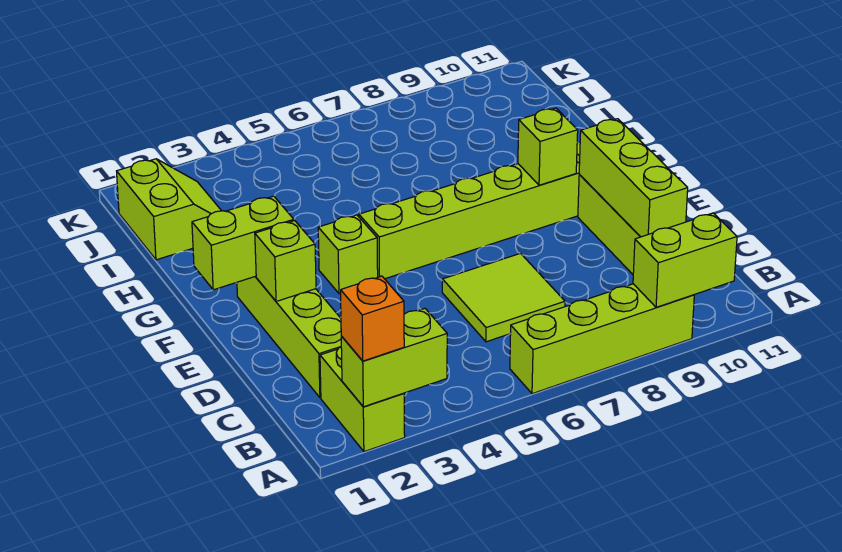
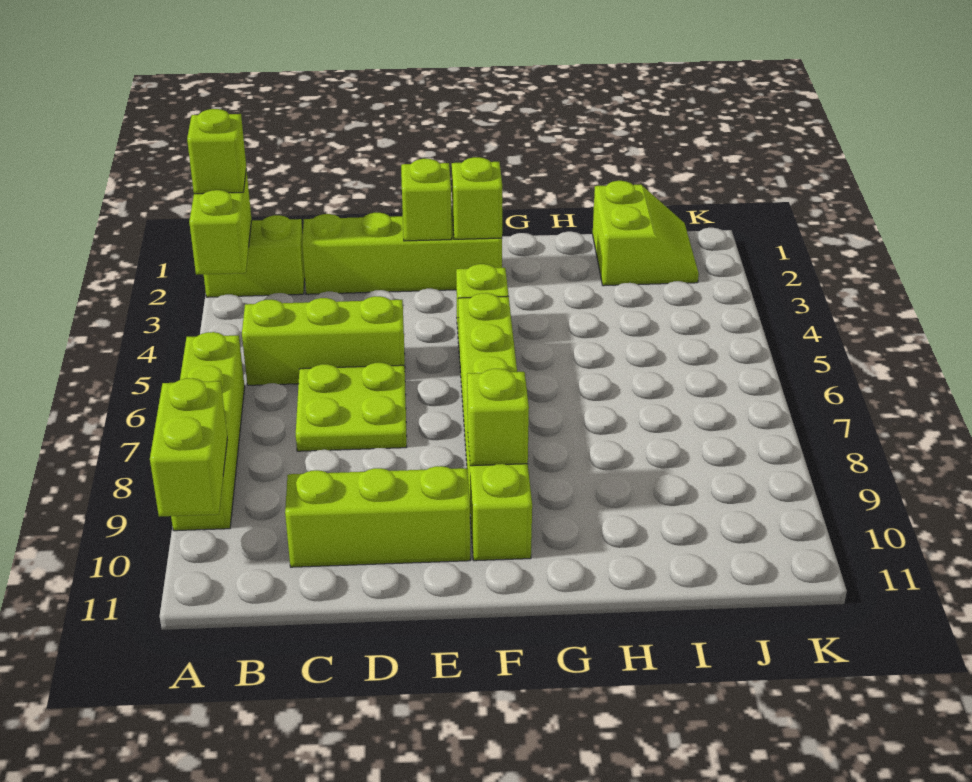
orange brick A2 level 3 -> lime brick A2 level 3
lime tile C6:D7 level 1 -> lime plate C6:D7 level 1
lime brick C10:E10 level 2 -> lime brick B5:D5 level 1
lime brick F1:F2 level 2 -> lime brick F2 level 2
lime slope I1:J2 level 1 top 1 -> lime slope I1:J2 level 1 top I

